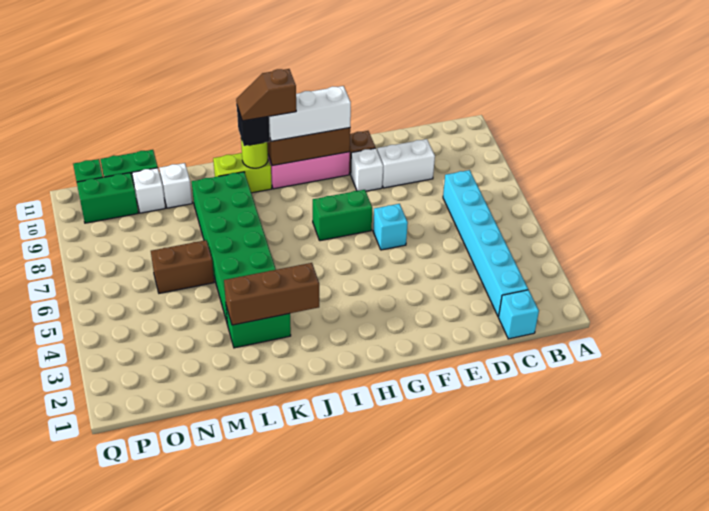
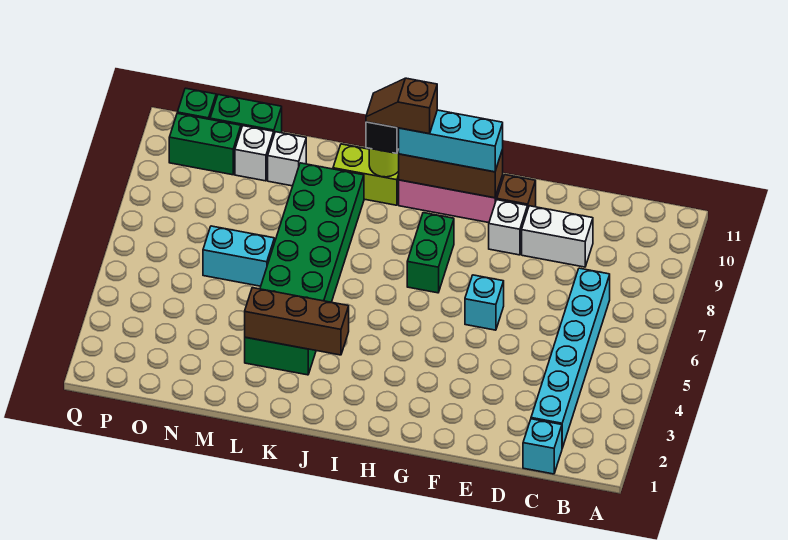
green brick G7:H7 level 1 -> green brick H7:H8 level 1
white brick G10:I10 level 3 -> cyan brick G10:I10 level 3
brown brick M6:N6 level 1 -> cyan brick M6:N6 level 1

